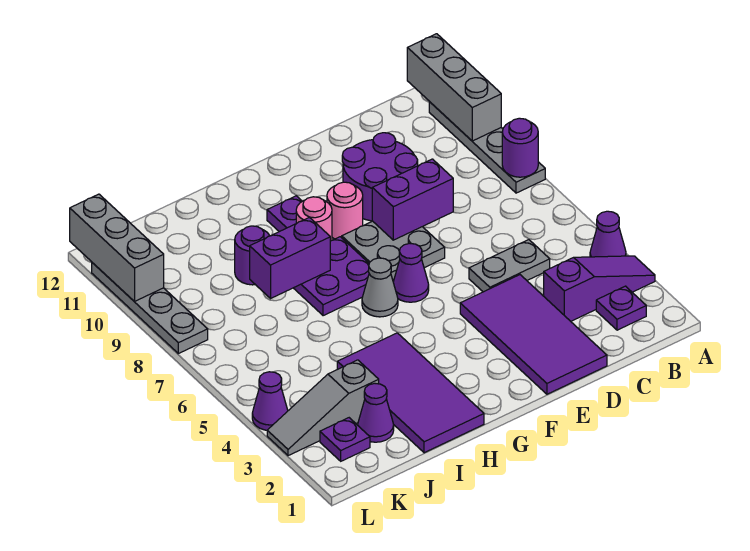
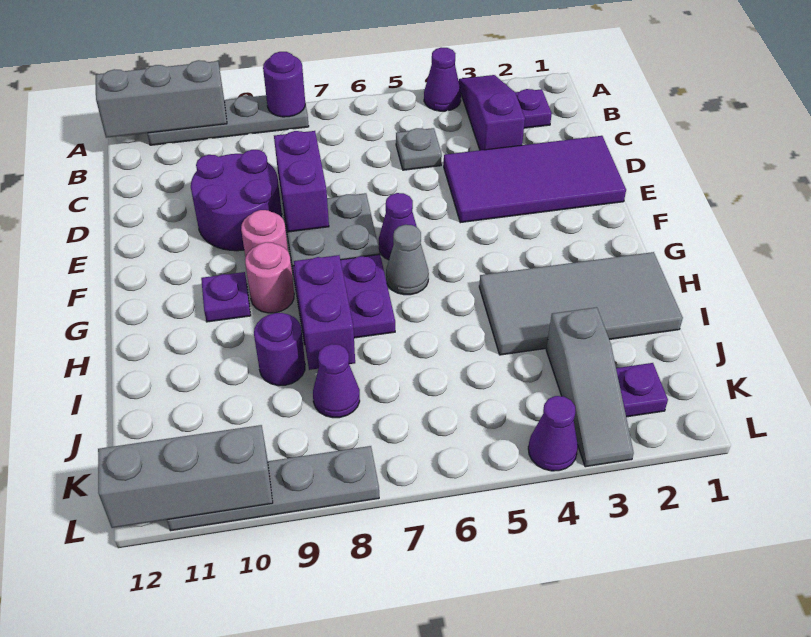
grey plate C5:D5 level 1 -> grey plate C5 level 1
purple tile H1:I4 level 1 -> grey tile H1:I4 level 1
purple cone J2 level 1 -> purple cone J8 level 1

